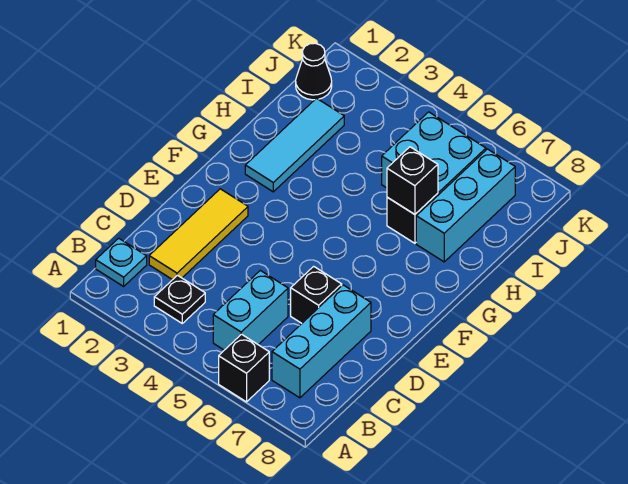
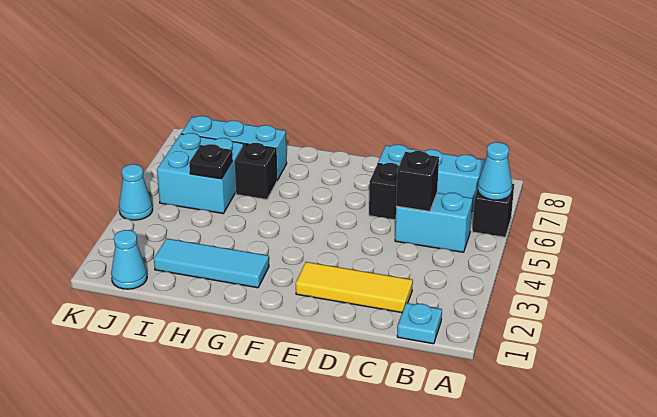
none -> cyan cone A6 level 2
black plate B3 level 1 -> black plate I5 level 2
black brick H6 level 2 -> black brick C5 level 2
black cone J1 level 1 -> cyan cone J1 level 1
none -> cyan cone K4 level 1

